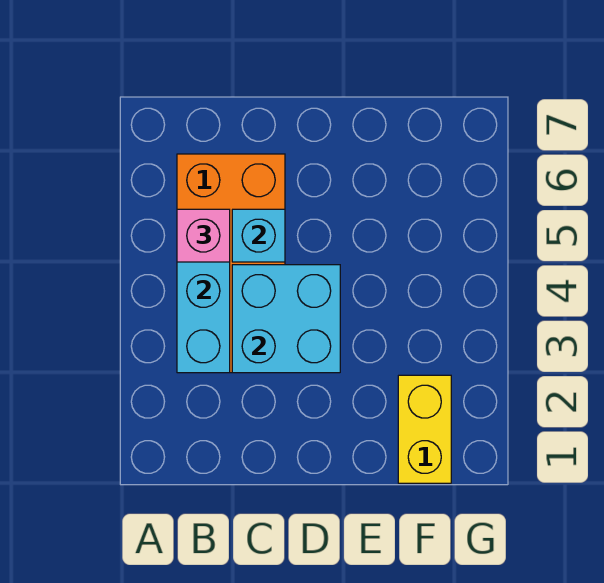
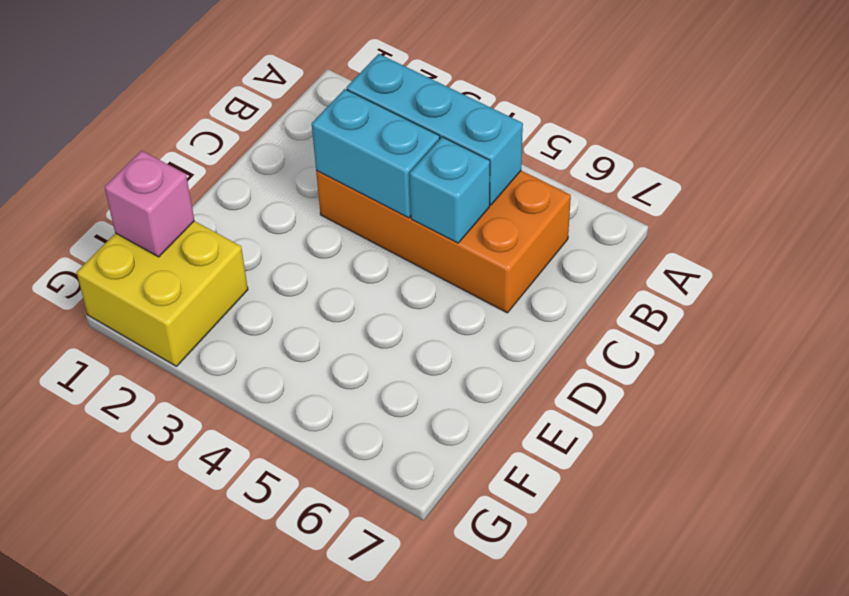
pink brick B5 level 3 -> pink brick F1 level 2
cyan brick C3:D4 level 2 -> cyan brick C3:C4 level 2
yellow brick F1:F2 level 1 -> yellow brick F1:G2 level 1

